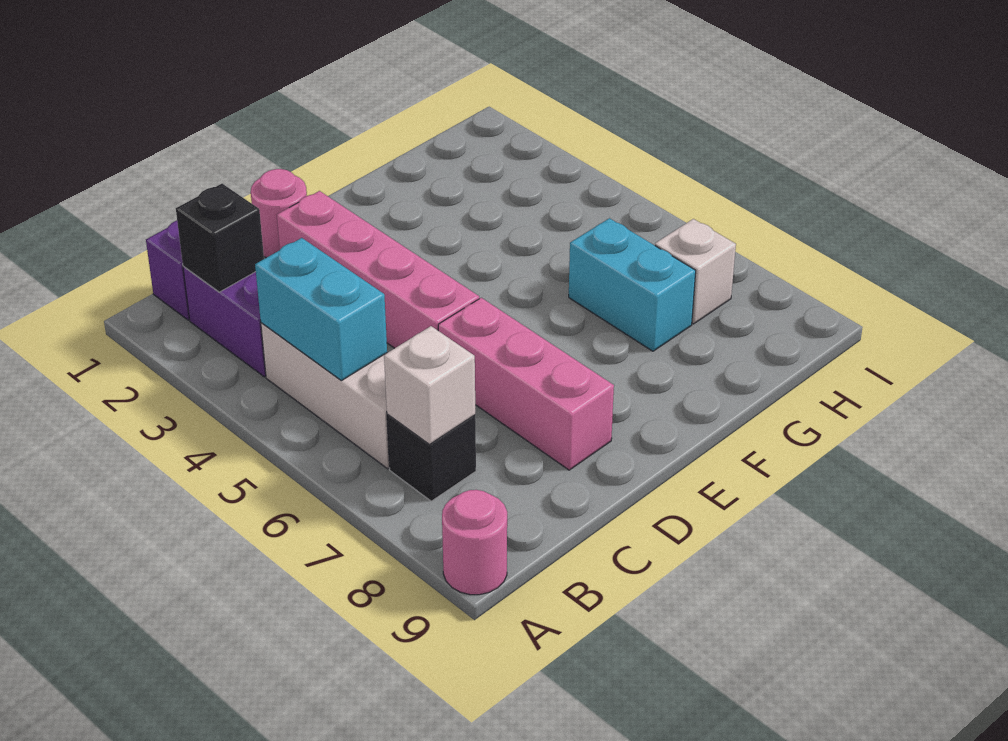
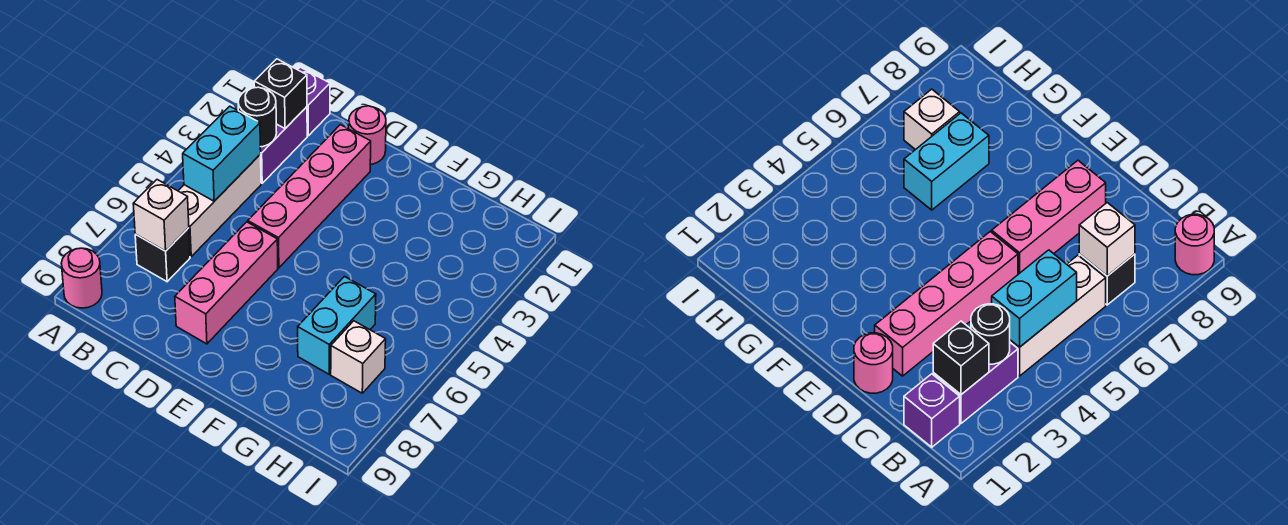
none -> black round brick B3 level 2

